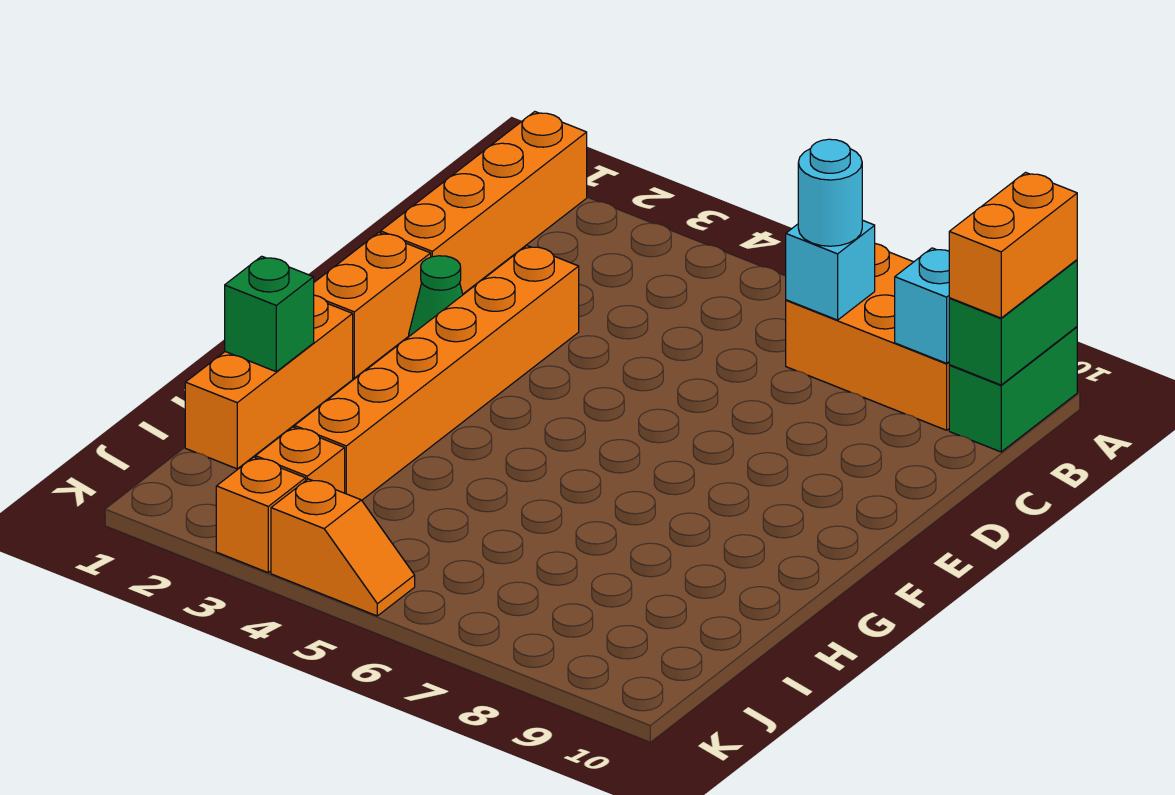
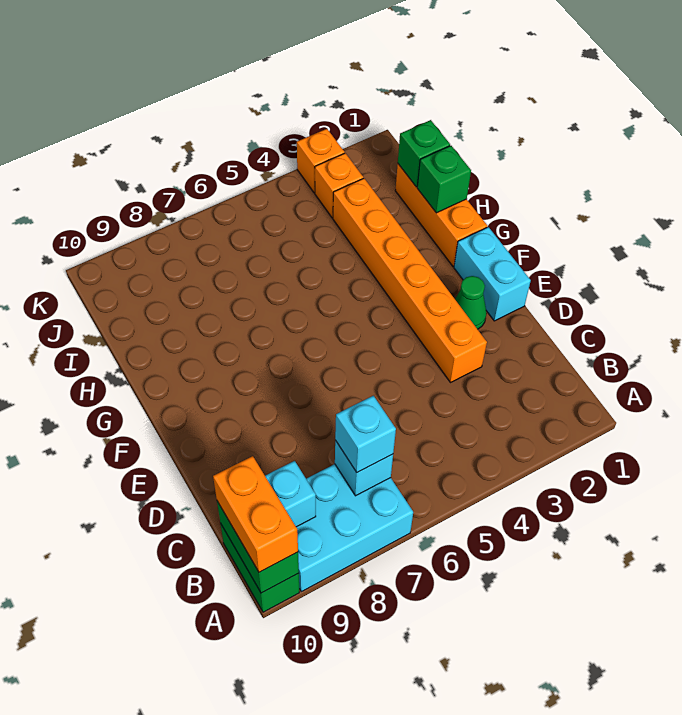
orange brick A1:D1 level 1 -> none
orange brick A7:B9 level 1 -> cyan brick A7:B9 level 1
cyan round brick B7 level 3 -> cyan brick B7 level 3
orange brick E1:F1 level 1 -> cyan brick E1:F1 level 1
none -> green brick I1 level 2
orange slope K4:K5 level 1 top 4 -> none

